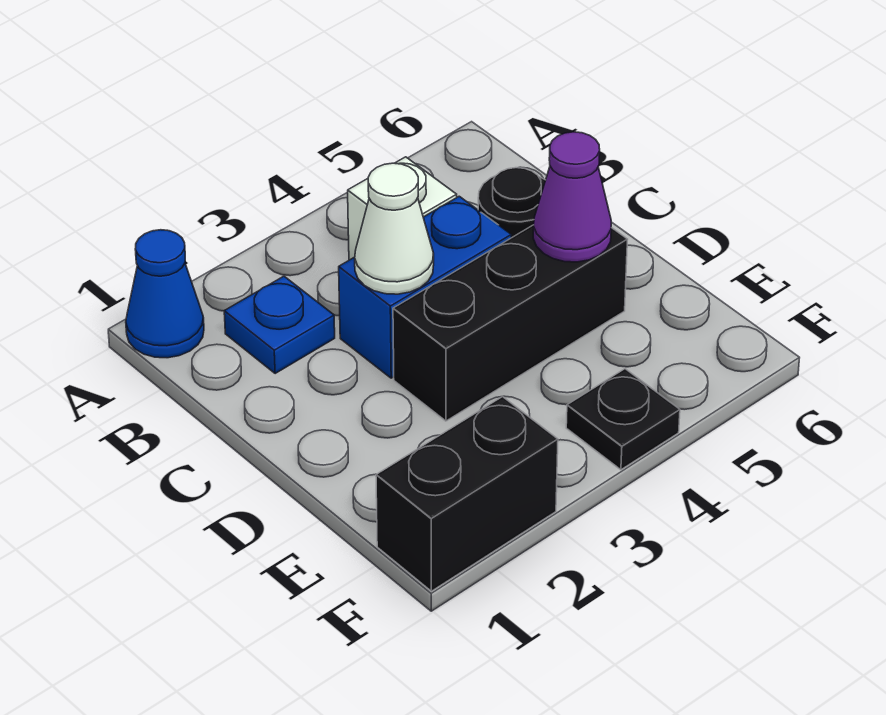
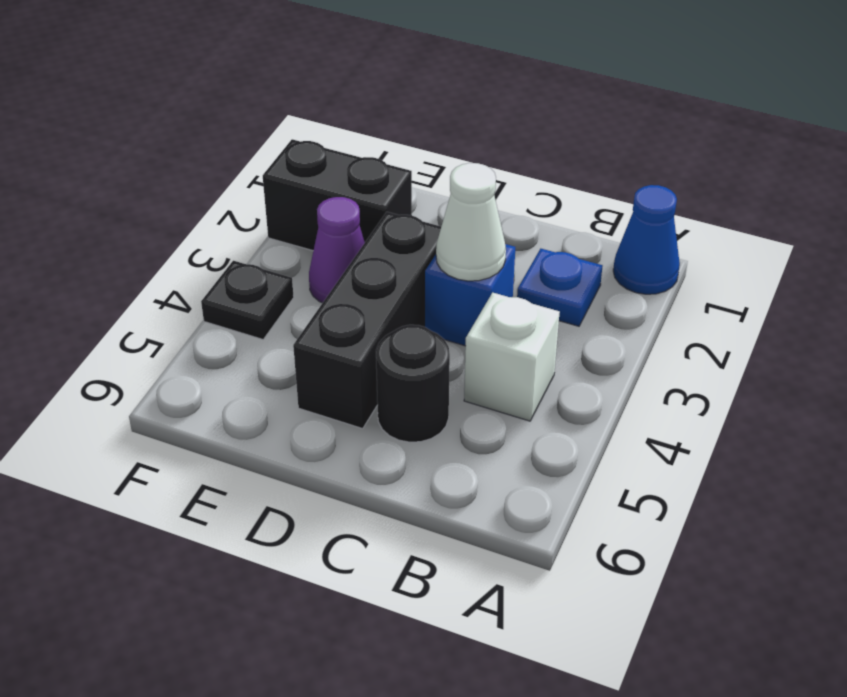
blue brick C3:C4 level 1 -> blue brick C3 level 1
purple cone D5 level 2 -> purple cone E3 level 1
black brick F1:F2 level 1 -> black brick E2:F2 level 1

